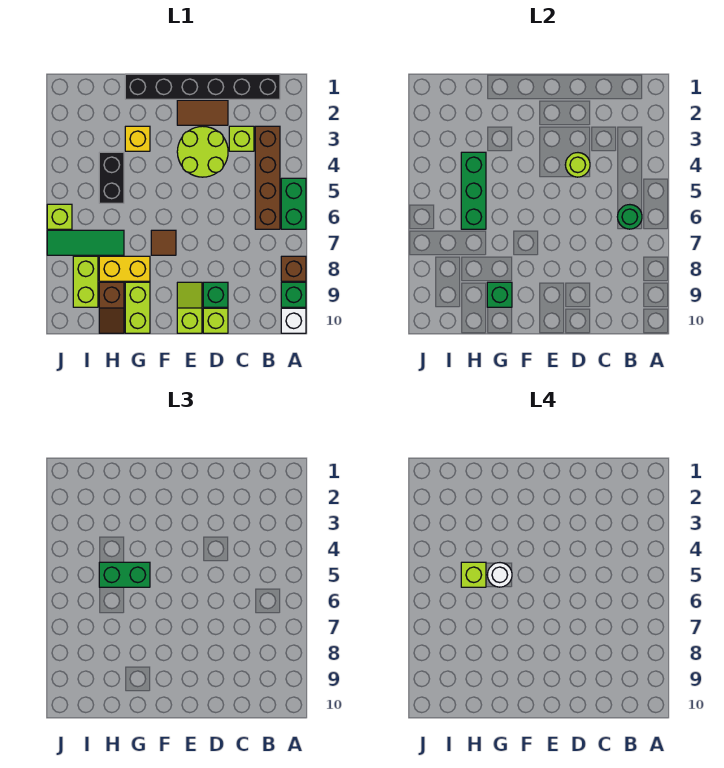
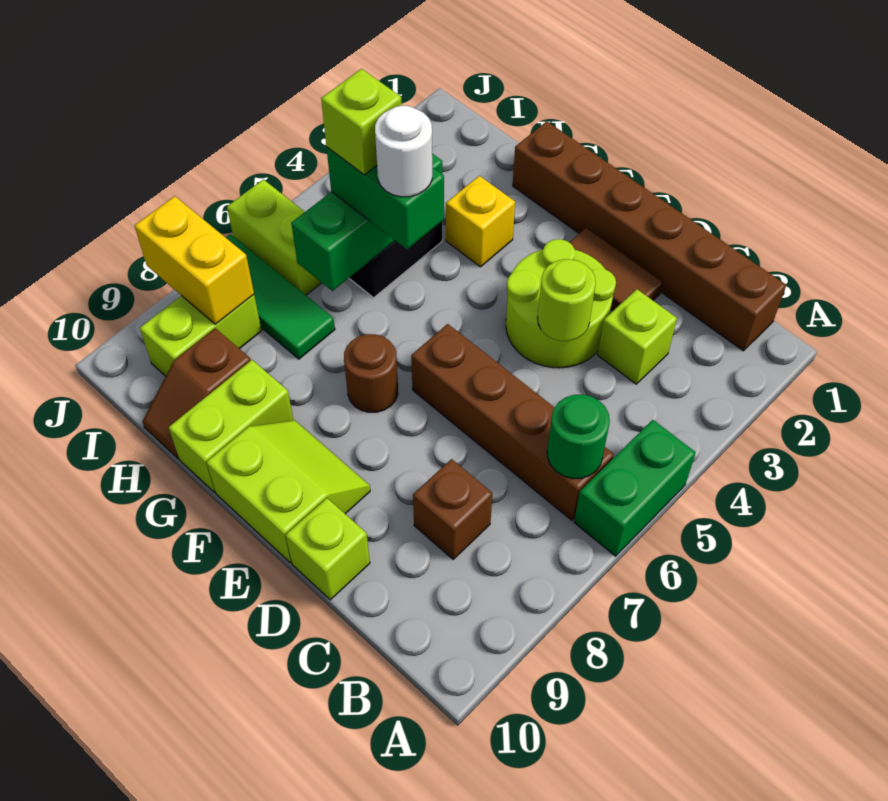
brown brick A8 level 1 -> brown brick C8 level 1
green brick A9 level 1 -> none
white brick A10 level 1 -> none
black brick B1:G1 level 1 -> brown brick B1:G1 level 1
brown brick B3:B6 level 1 -> brown brick B6:E6 level 1
green brick D9 level 1 -> none
lime slope E9:E10 level 1 top 10 -> lime slope E9:F10 level 1 top 10
brown tile F7 level 1 -> brown round brick F7 level 1
yellow brick G8:H8 level 1 -> yellow brick I8:J8 level 2
green brick G9 level 2 -> none
lime brick J6 level 1 -> lime brick I6:J6 level 1

